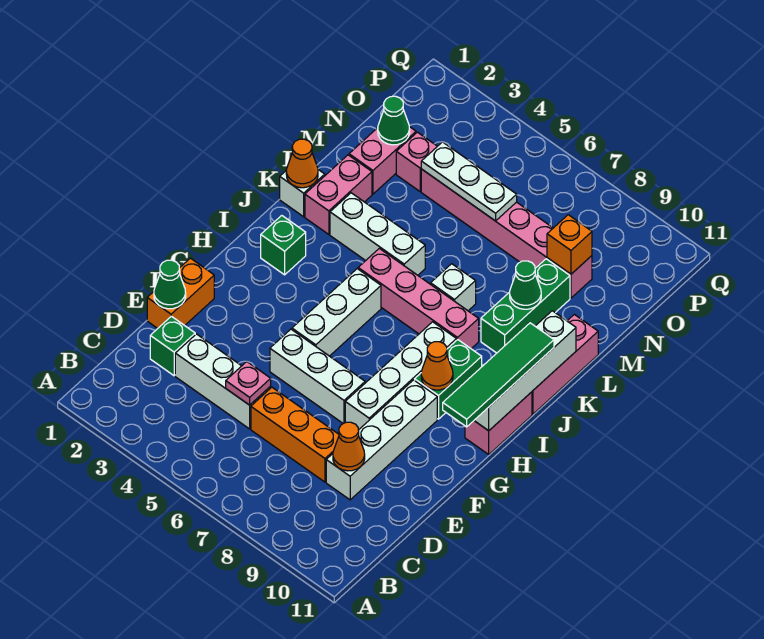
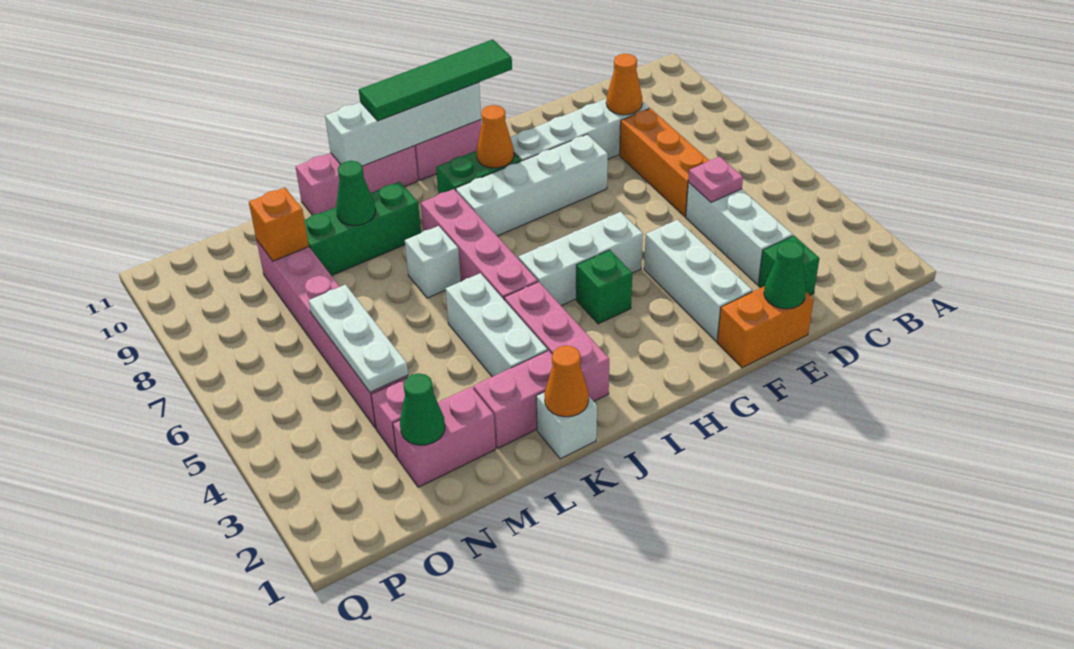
white brick F5:F7 level 1 -> white brick F2:F4 level 1
green brick I2 level 1 -> green brick H4 level 1
none -> pink brick J2:J4 level 1

